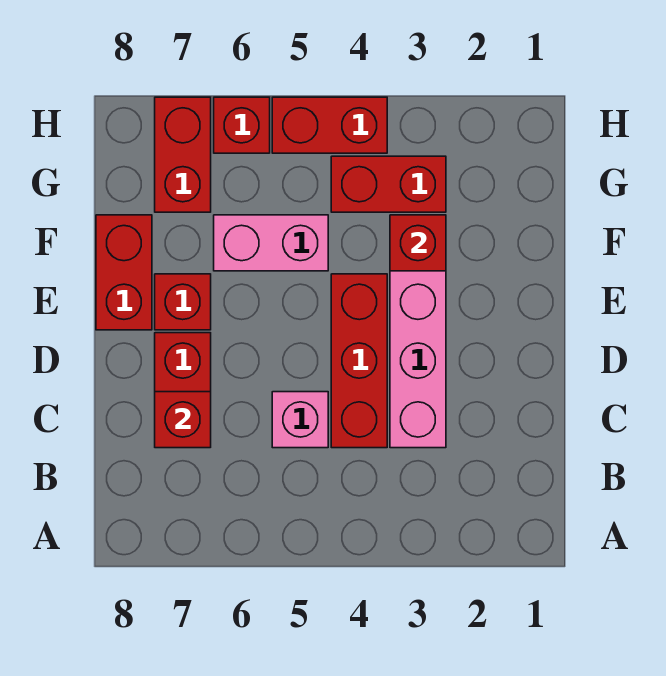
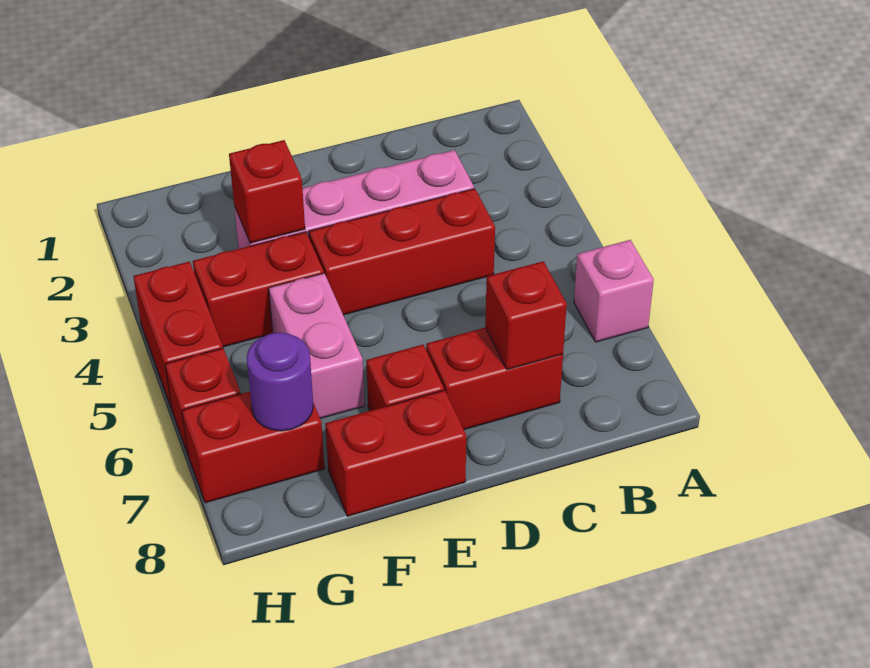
pink brick C5 level 1 -> pink brick A6 level 1
red brick G3:G4 level 1 -> red brick F4:G4 level 1
none -> purple round brick G7 level 2

